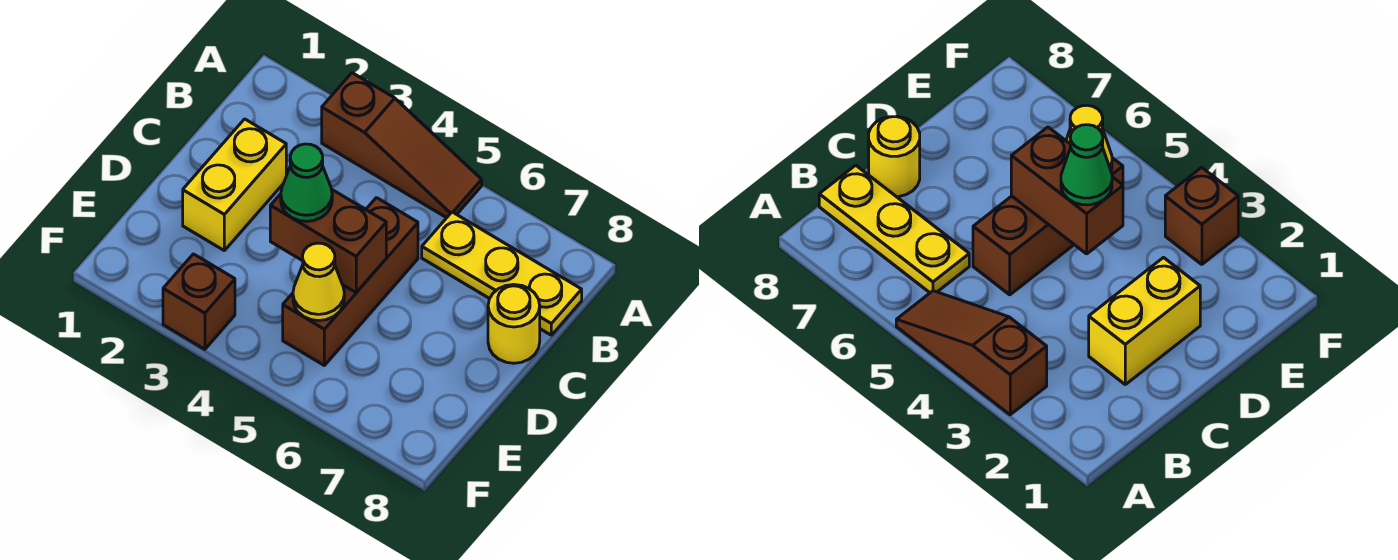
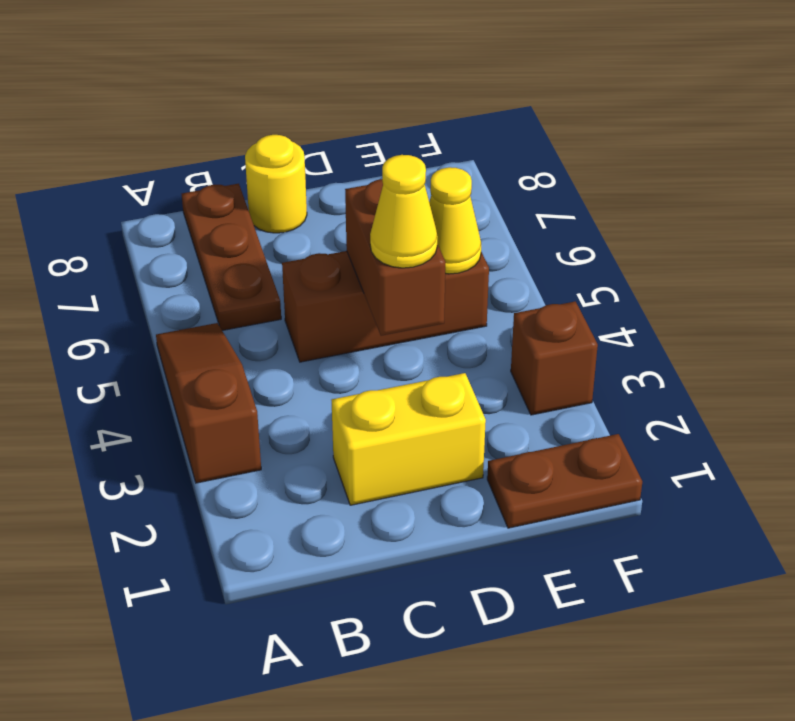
yellow plate B6:B8 level 1 -> brown plate B6:B8 level 1
green cone D4 level 3 -> yellow cone D4 level 3
none -> brown plate E1:F1 level 1

